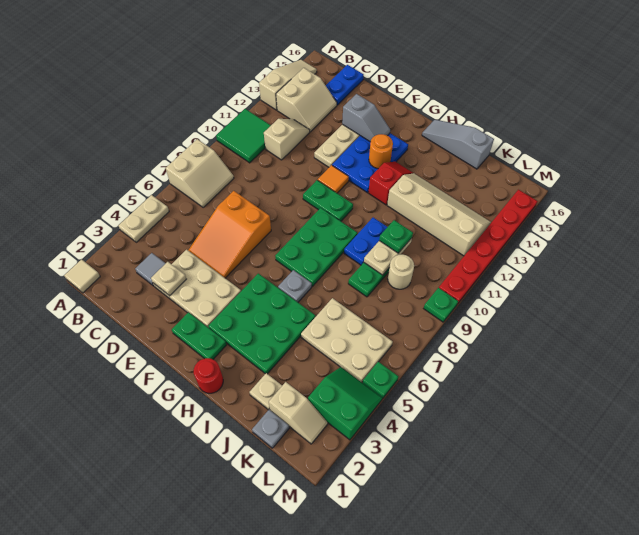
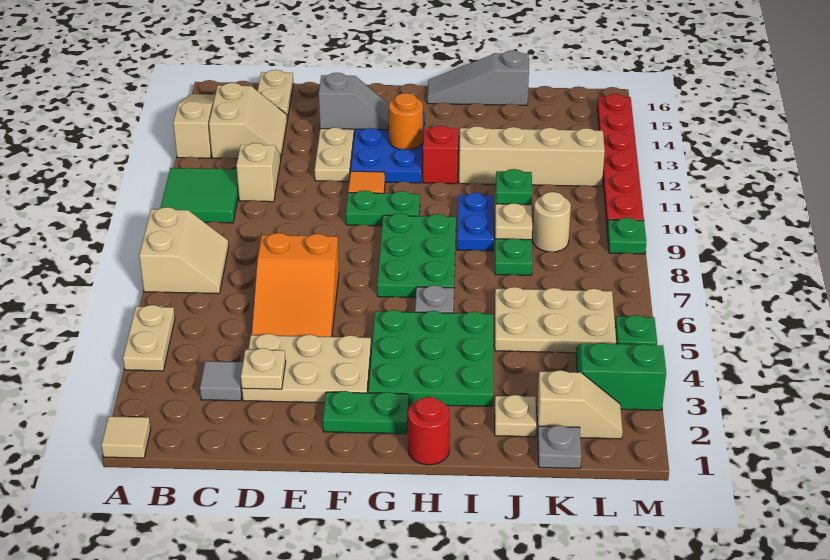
blue plate C15:C16 level 1 -> tan plate C15:C16 level 1

